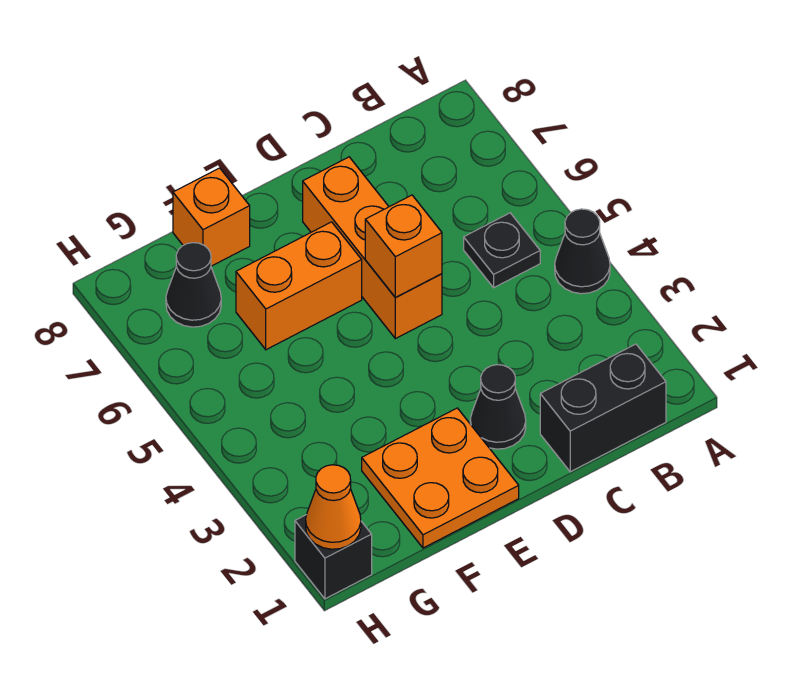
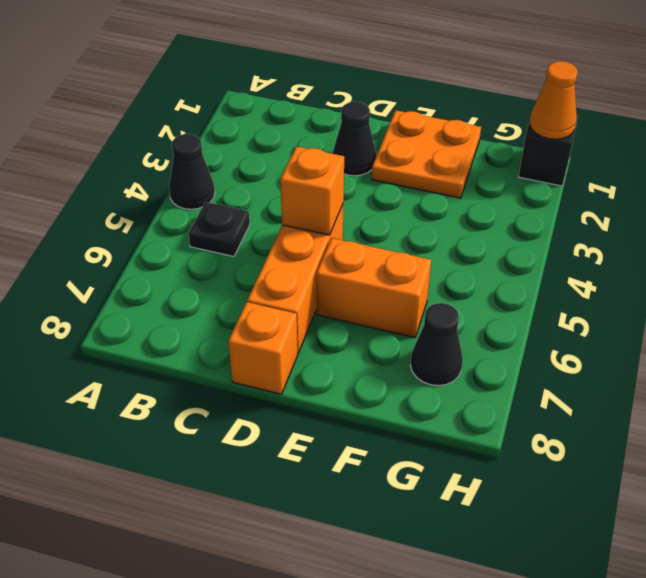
black brick B1:C1 level 1 -> none
orange brick F8 level 1 -> orange brick D8 level 1

